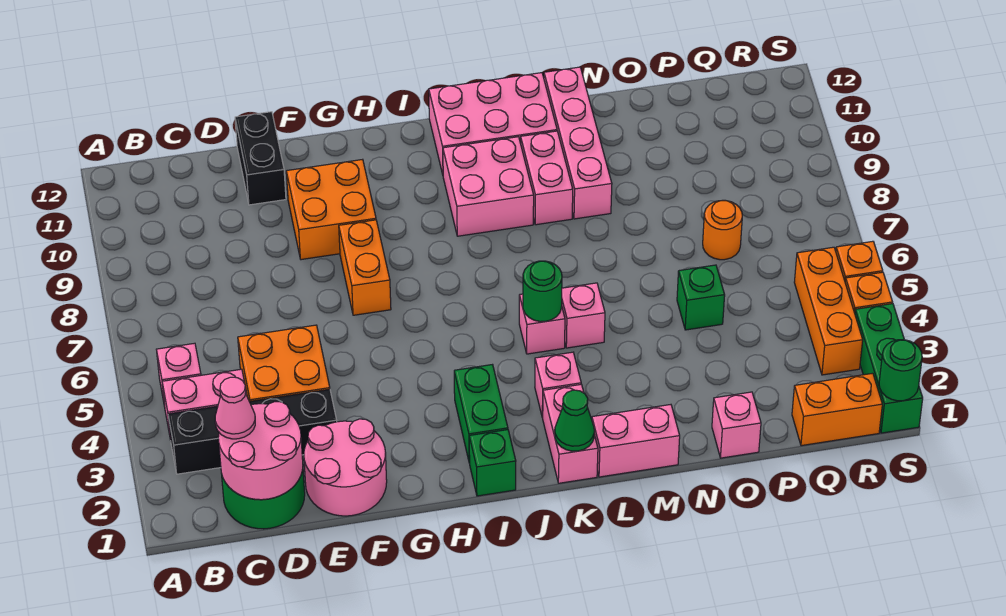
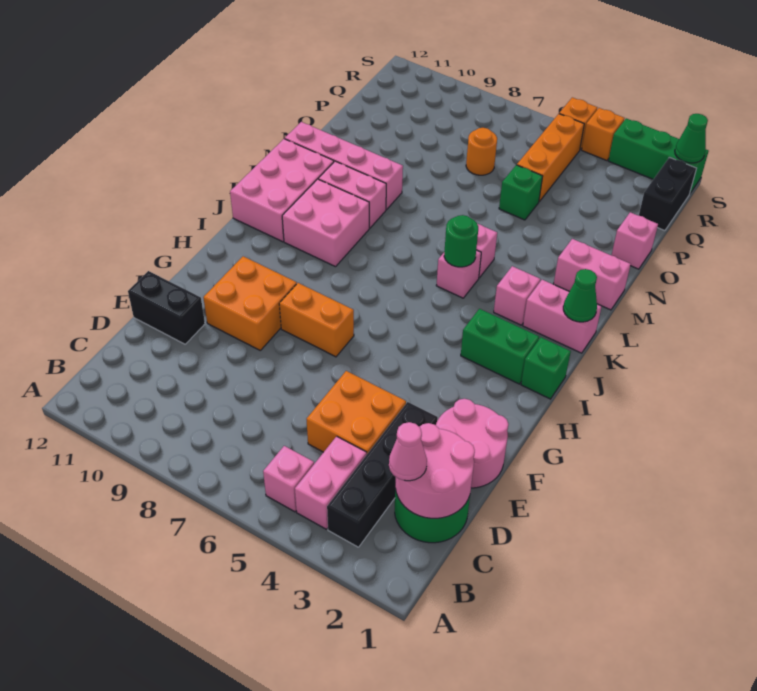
pink brick L1:M1 level 1 -> pink brick M1:M2 level 1
orange brick Q1:R1 level 1 -> black brick Q1:R1 level 1
orange brick R3:R5 level 1 -> orange brick P5:R5 level 1
green round brick S1 level 2 -> green cone S1 level 2

